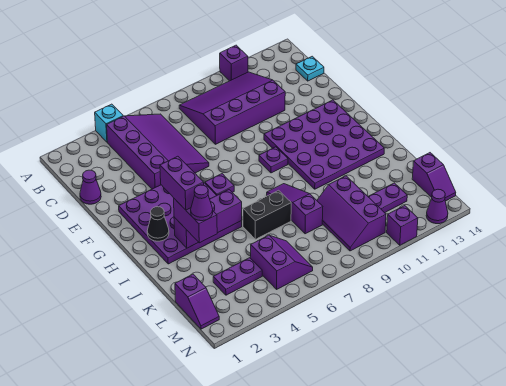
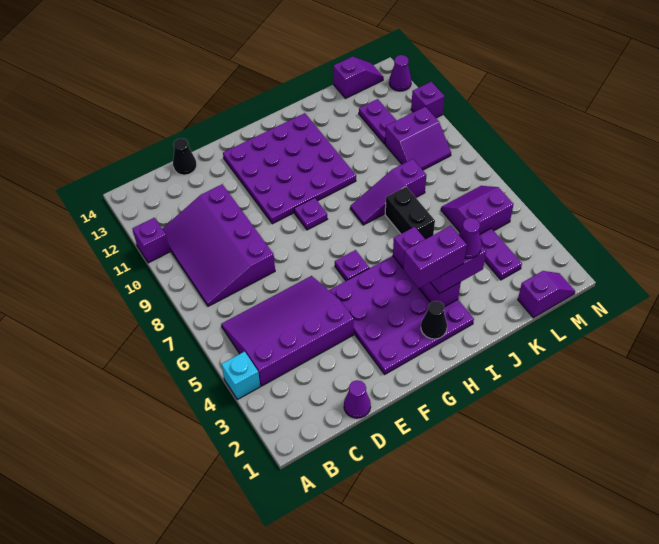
cyan plate C14 level 1 -> none
none -> black cone D14 level 1
purple slope K9:M10 level 1 top 10 -> purple slope L9:M10 level 1 top 10

